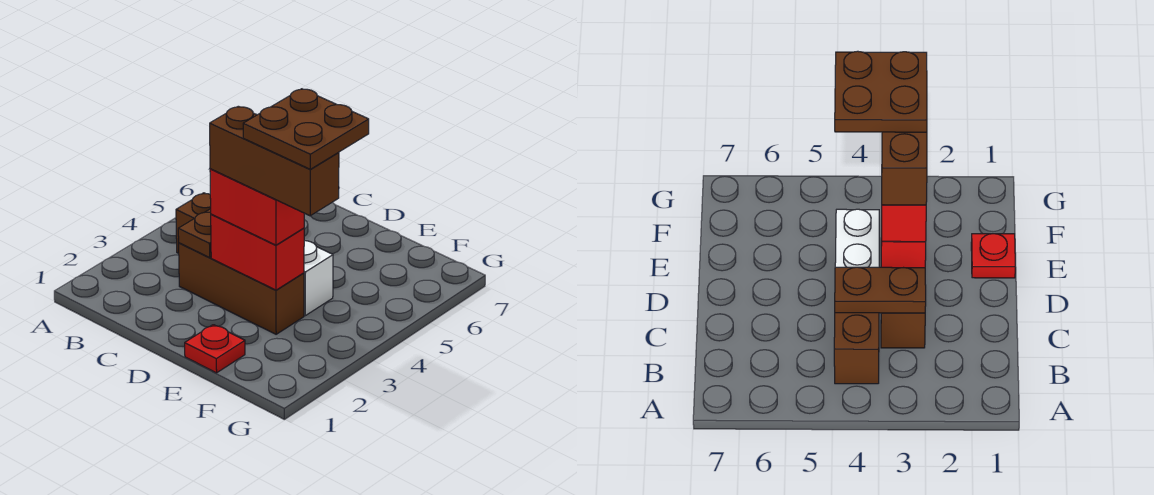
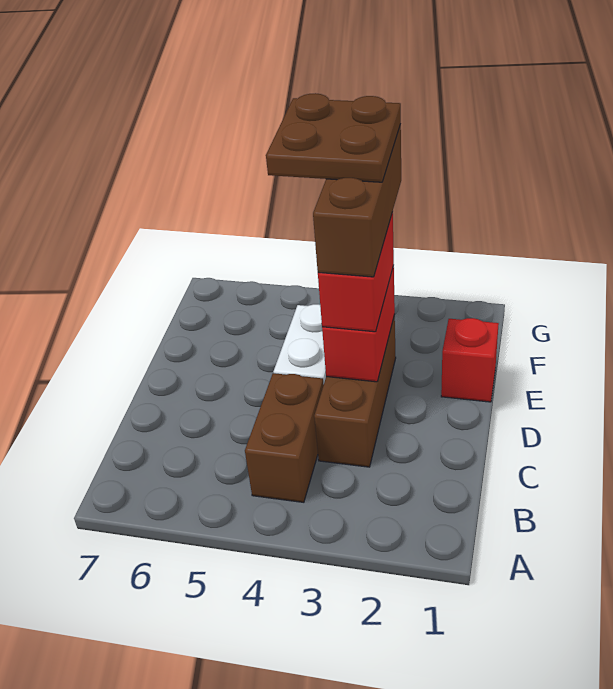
brown plate C3:C4 level 2 -> none
red plate E1 level 1 -> red brick E1 level 1

